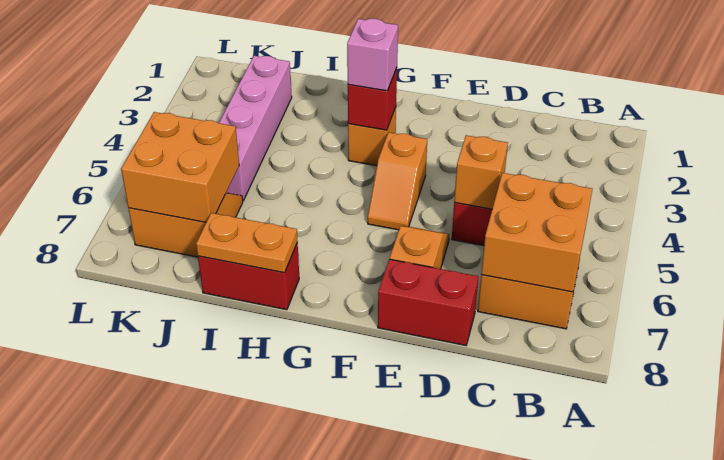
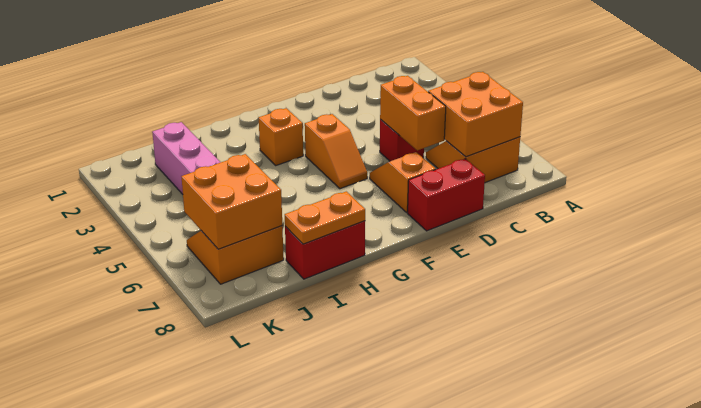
orange brick D5 level 2 -> orange brick D5:D6 level 2
red brick G3 level 2 -> none
pink brick G3 level 3 -> none

